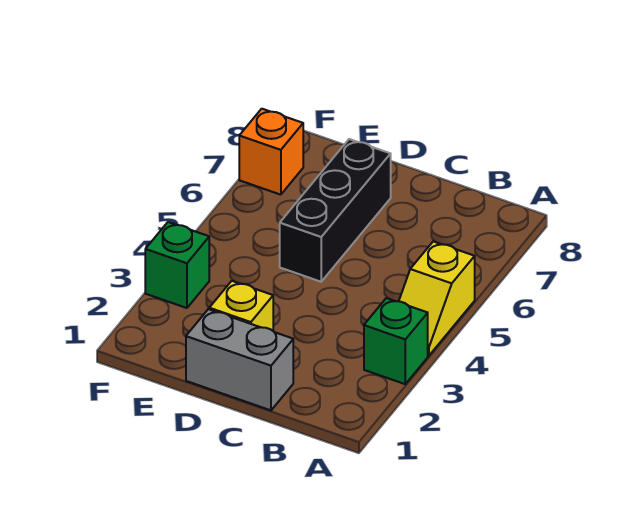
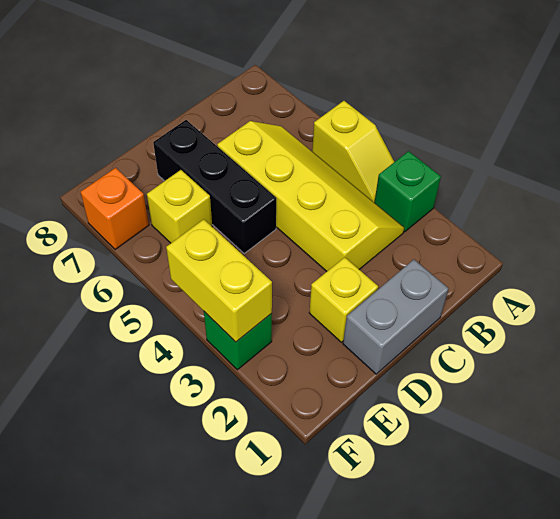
none -> yellow slope B3:C6 level 1 top C
none -> yellow brick E6 level 1
none -> yellow brick F3:F4 level 2

